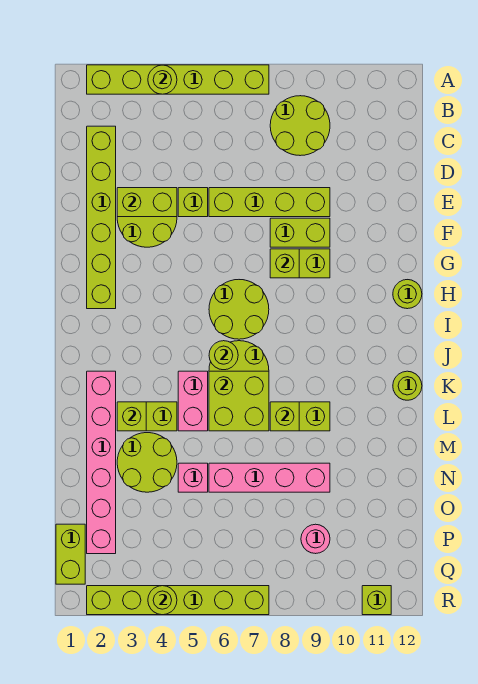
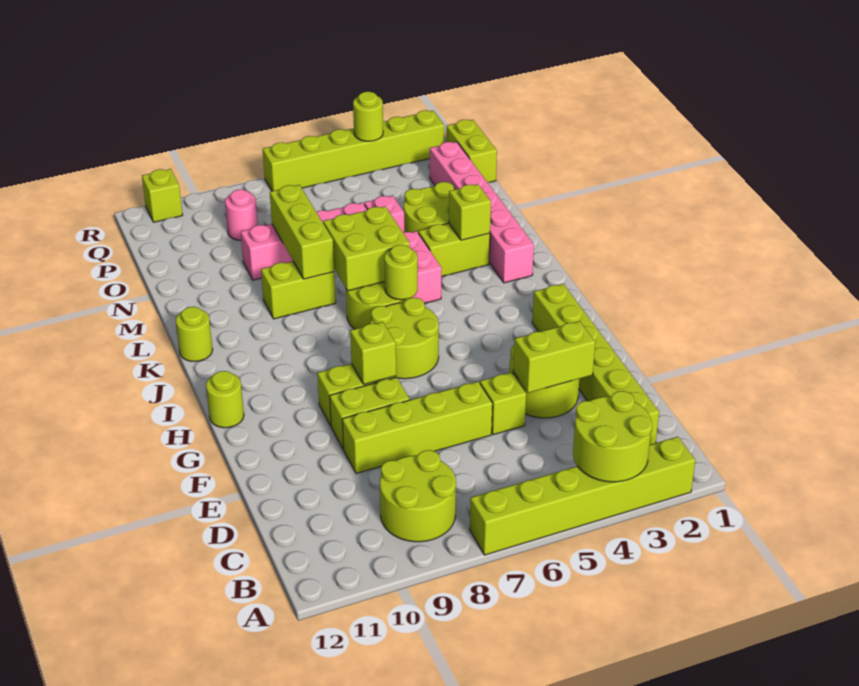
lime round brick A4 level 2 -> lime round brick A3:B4 level 2
lime brick L8 level 2 -> lime brick L8:N8 level 2

